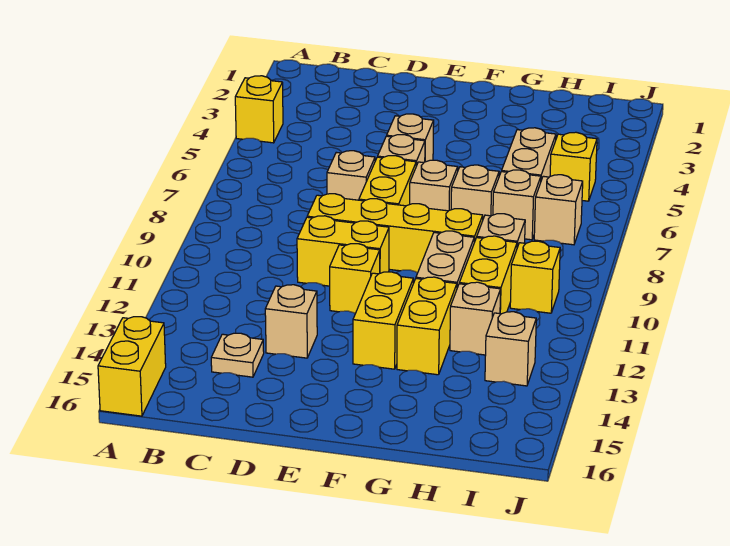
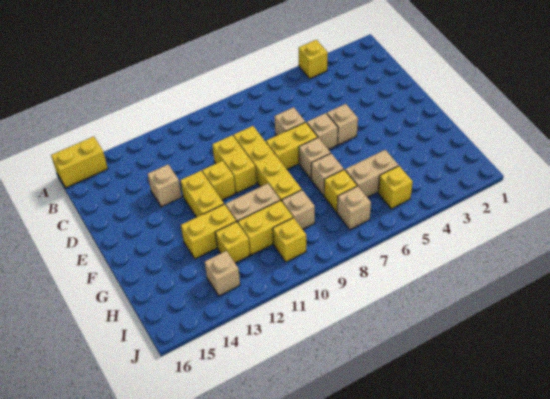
tan plate C14 level 1 -> none
yellow brick F12:F13 level 1 -> yellow brick E12:F12 level 1
tan brick H7 level 1 -> yellow brick H7 level 1
tan brick H12 level 1 -> yellow brick H12 level 1

